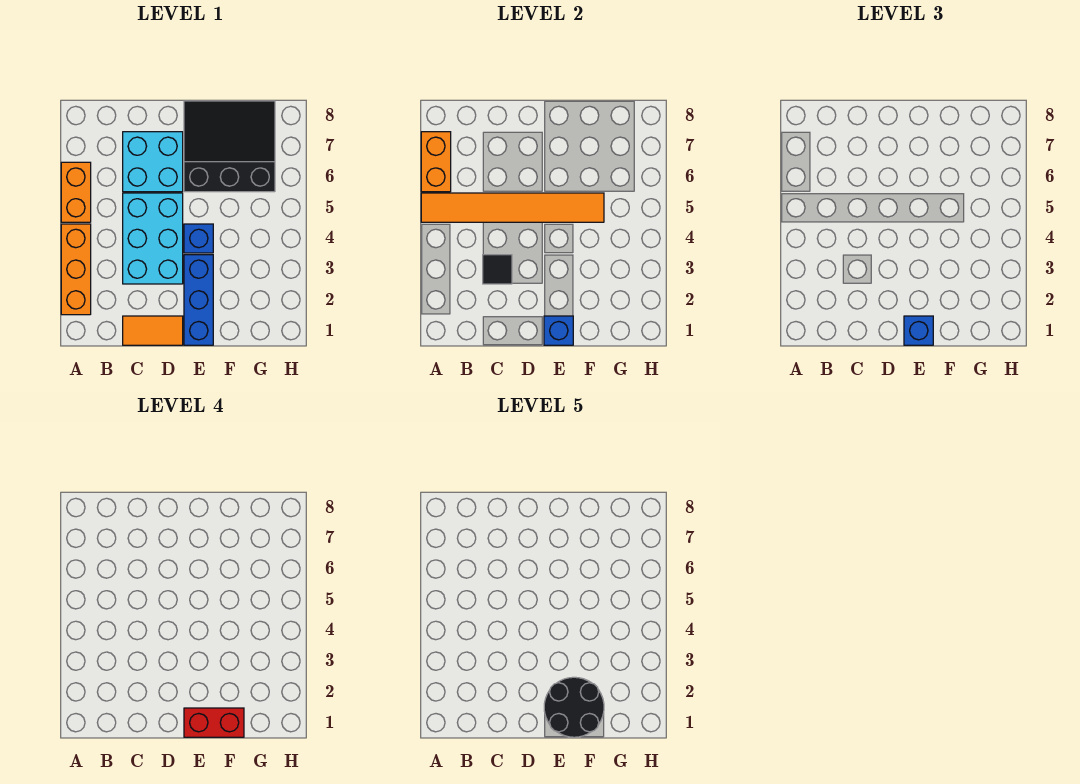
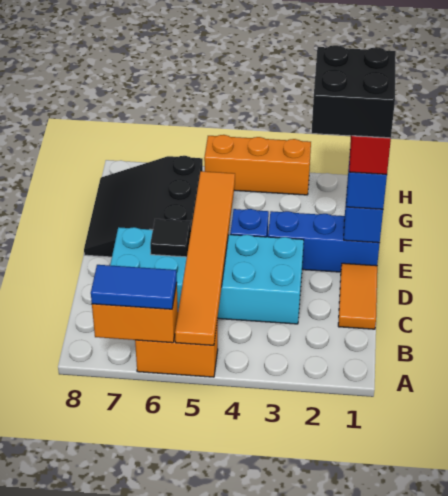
orange brick A2:A4 level 1 -> orange brick H3:H5 level 1
none -> blue tile A6:A7 level 3
black tile C3 level 2 -> black tile D6 level 2
black round brick E1:F2 level 5 -> black brick E1:F2 level 5

